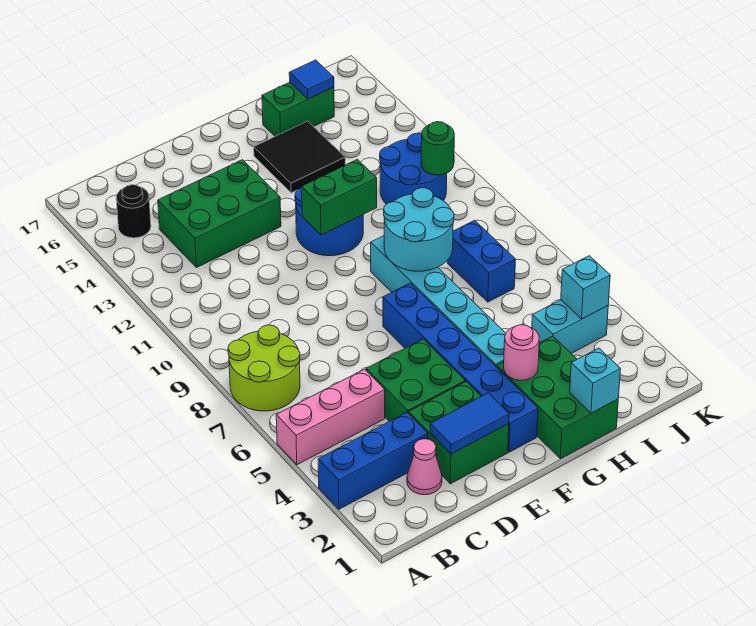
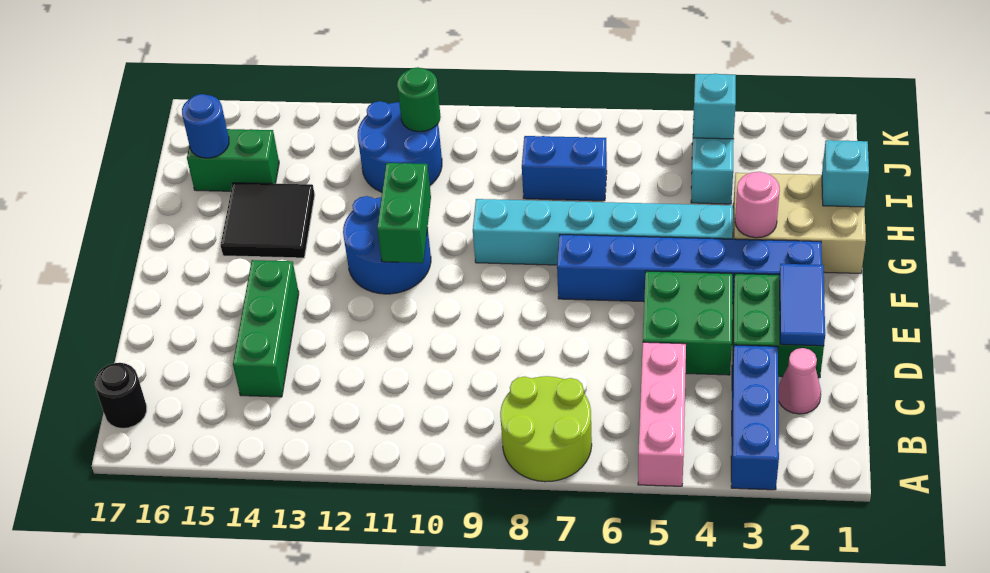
black round brick B15 level 1 -> black round brick B17 level 1
green brick C13:E14 level 1 -> green brick C14:E14 level 1
green brick G1:H3 level 1 -> tan brick G1:H3 level 1
cyan round brick G8:H9 level 2 -> none
green brick H16:I16 level 1 -> green brick I15:I16 level 1
blue tile I16 level 2 -> blue round brick I16 level 2

